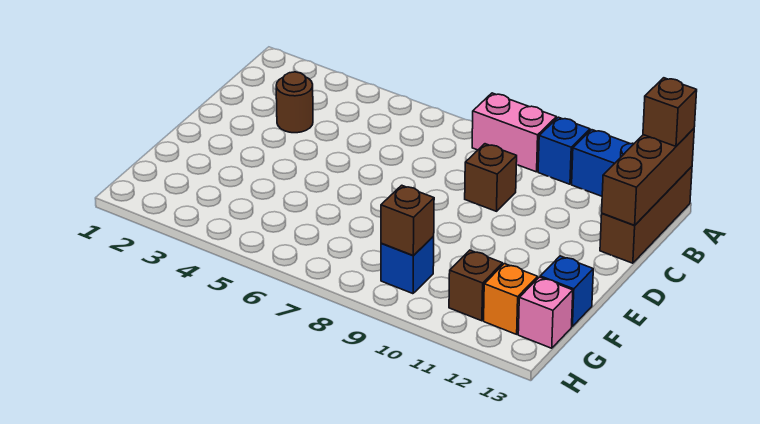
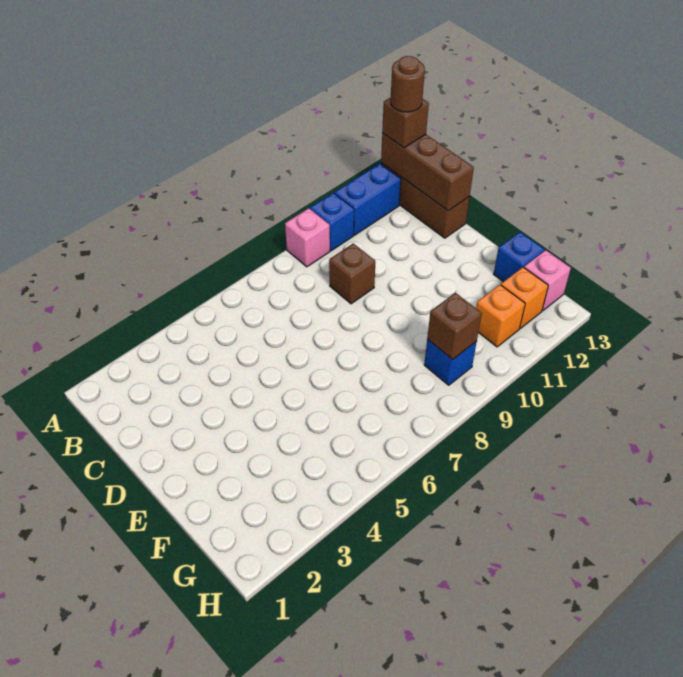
pink brick A8:A9 level 1 -> pink brick A9 level 1
brown round brick C3 level 1 -> brown round brick A13 level 4
brown brick G11 level 1 -> orange brick G11 level 1

